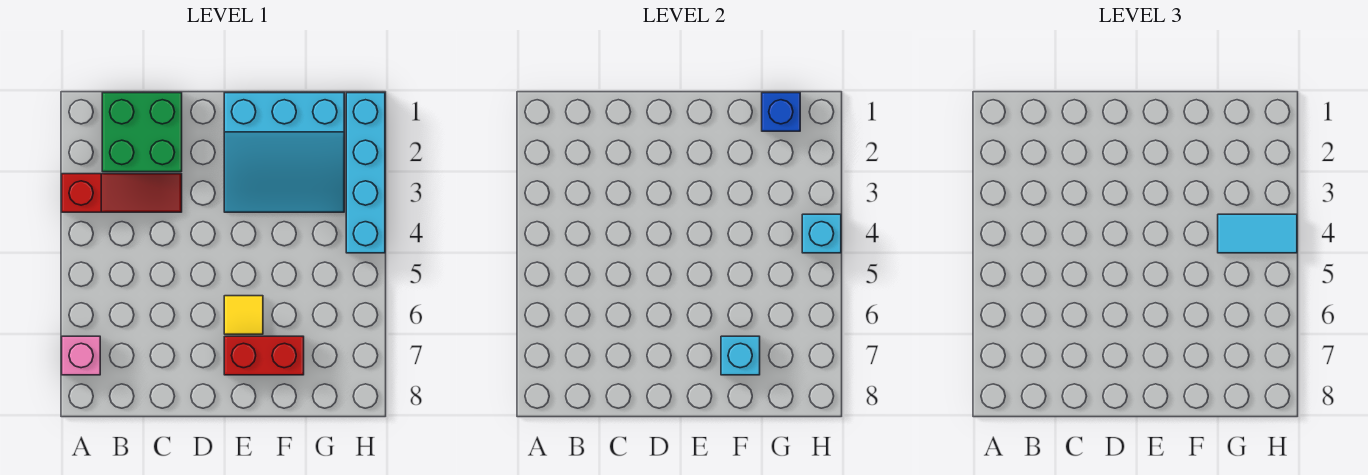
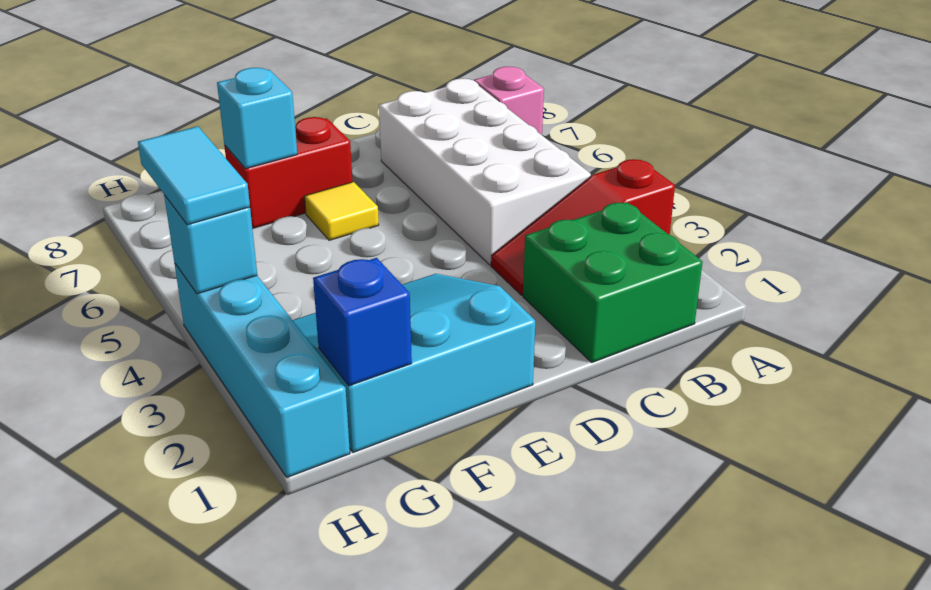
none -> white brick B4:C7 level 1
cyan tile G4:H4 level 3 -> cyan tile H4:H5 level 3

